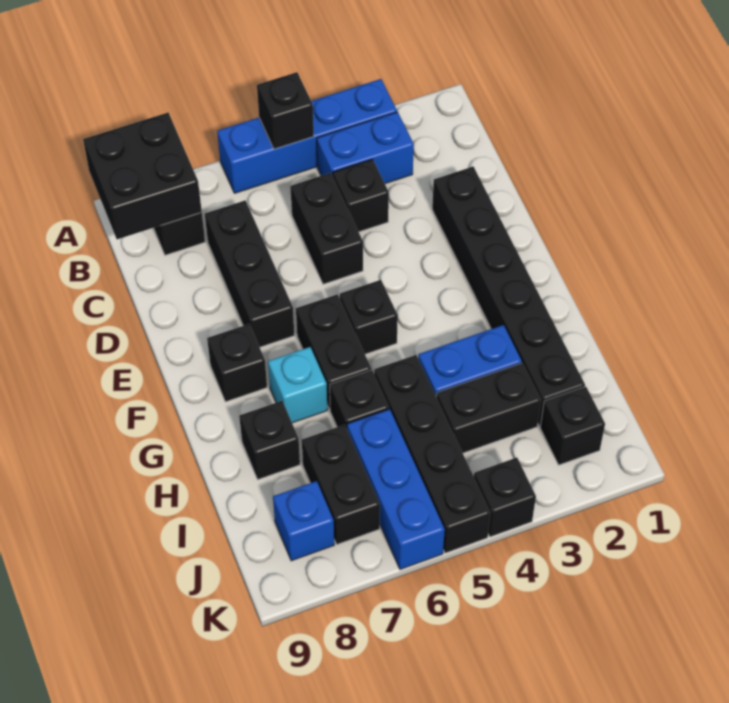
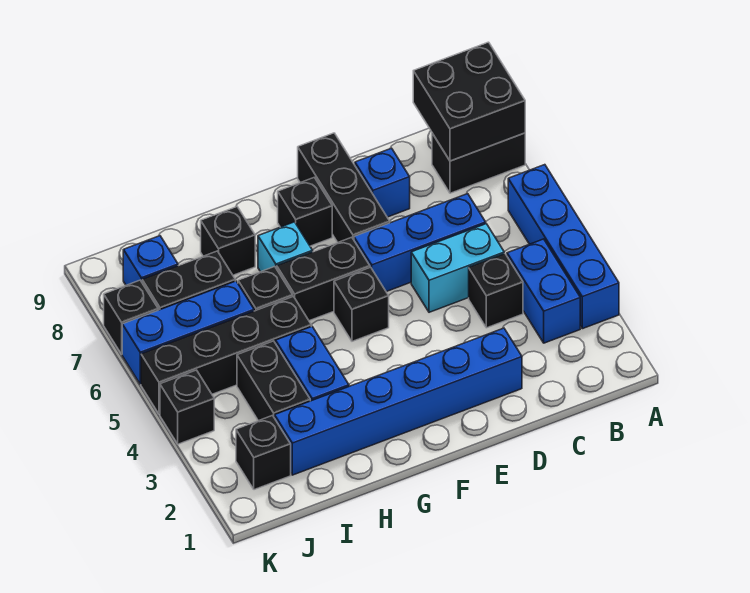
black brick A5 level 2 -> black brick K7 level 1
black brick C5:D5 level 1 -> cyan brick C5:D5 level 1
none -> blue brick C6:E6 level 1
black brick C7:E7 level 1 -> black brick E7:E9 level 1
black brick D2:I2 level 1 -> blue brick D2:I2 level 1
none -> blue brick D8 level 1

